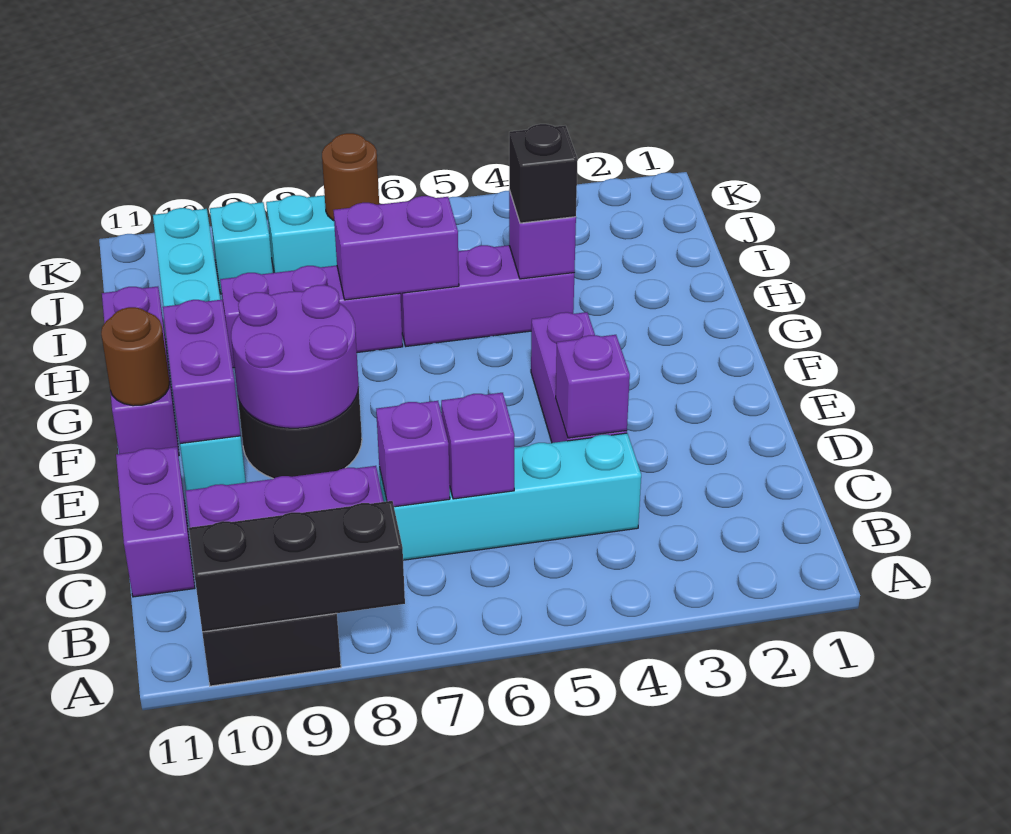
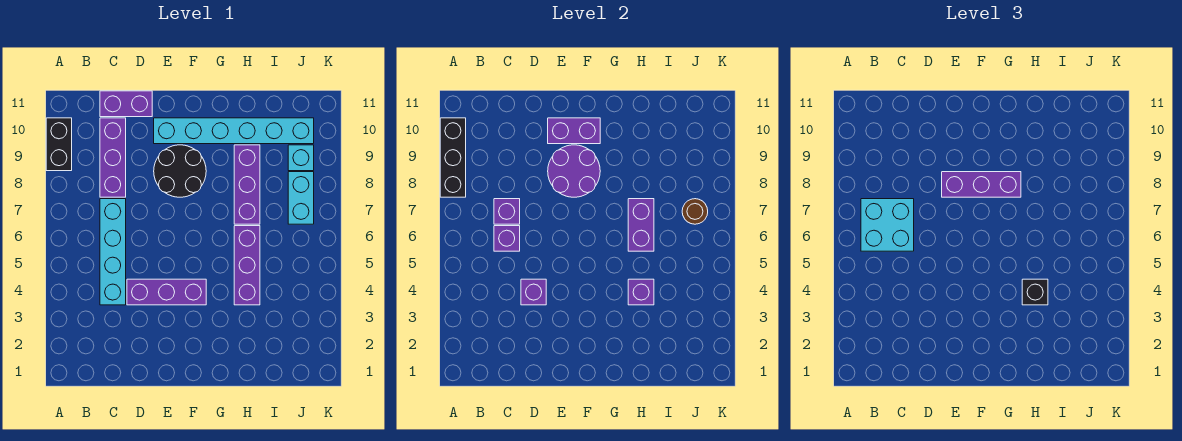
none -> cyan brick B6:C7 level 3
purple brick F11:H11 level 1 -> purple brick E8:G8 level 3
brown round brick F11 level 2 -> none

